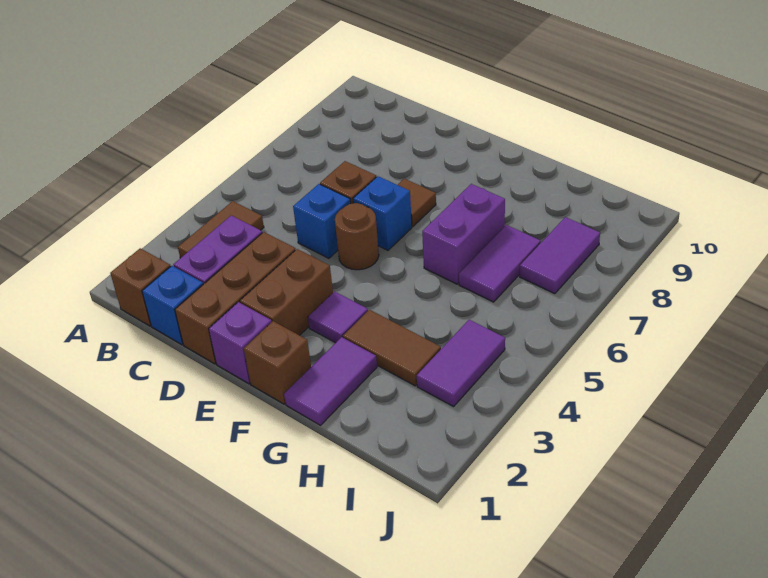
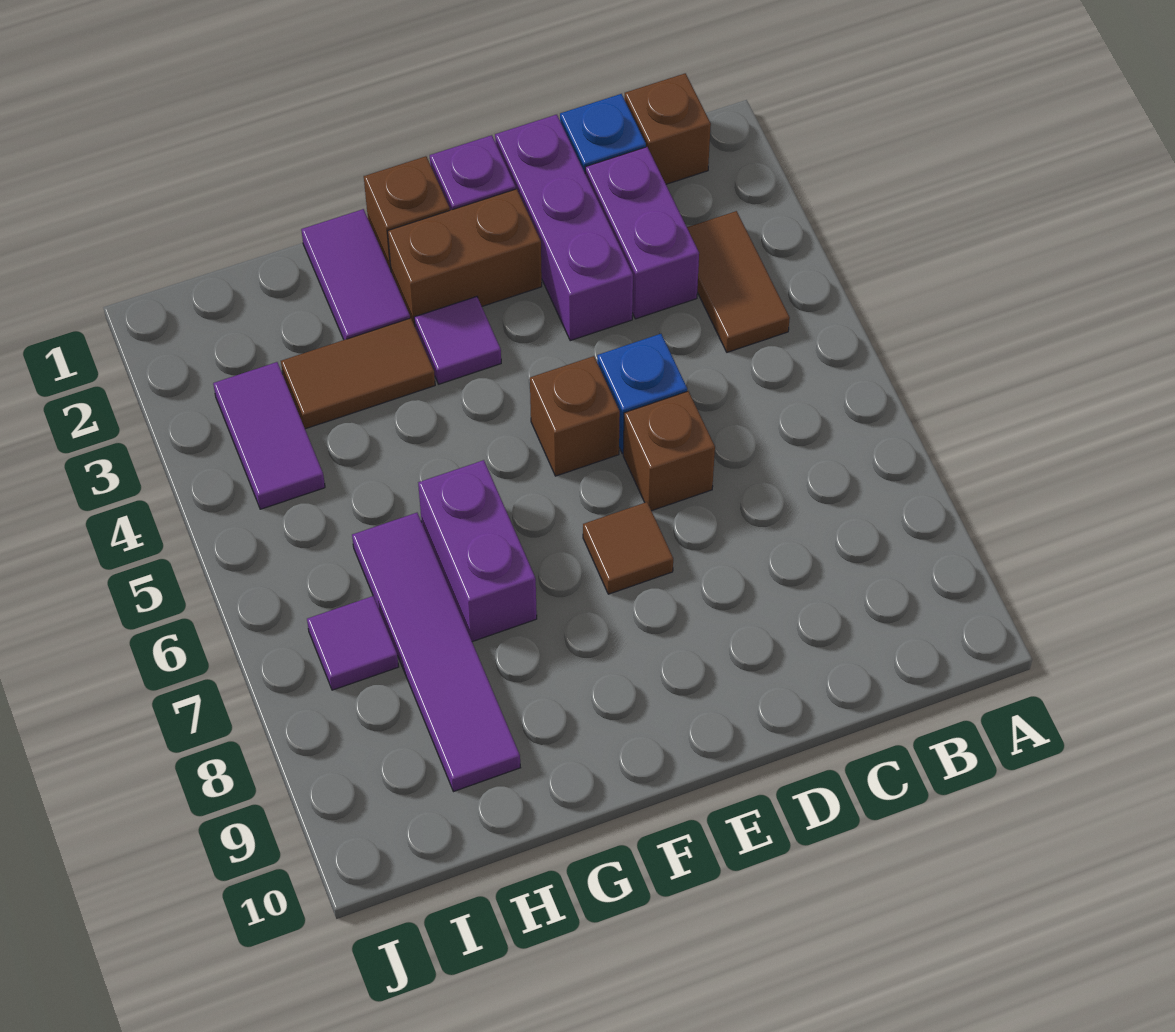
brown brick D1:D3 level 1 -> purple brick D1:D3 level 1
brown brick E2:E3 level 1 -> brown brick E2:F2 level 1
brown round brick E5 level 1 -> brown brick E5 level 1
blue brick E6 level 1 -> none
purple tile H6:H7 level 1 -> purple tile H6:H9 level 1
purple tile I7:I8 level 1 -> purple tile I7 level 1

